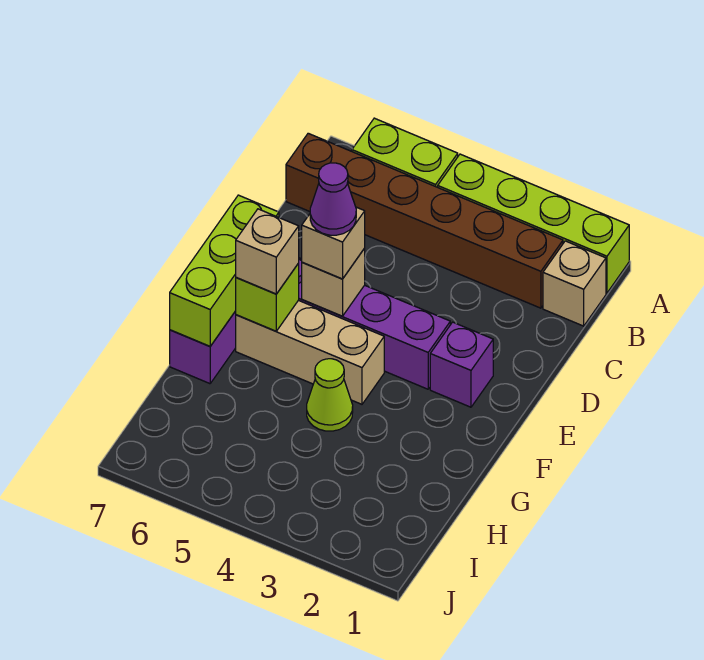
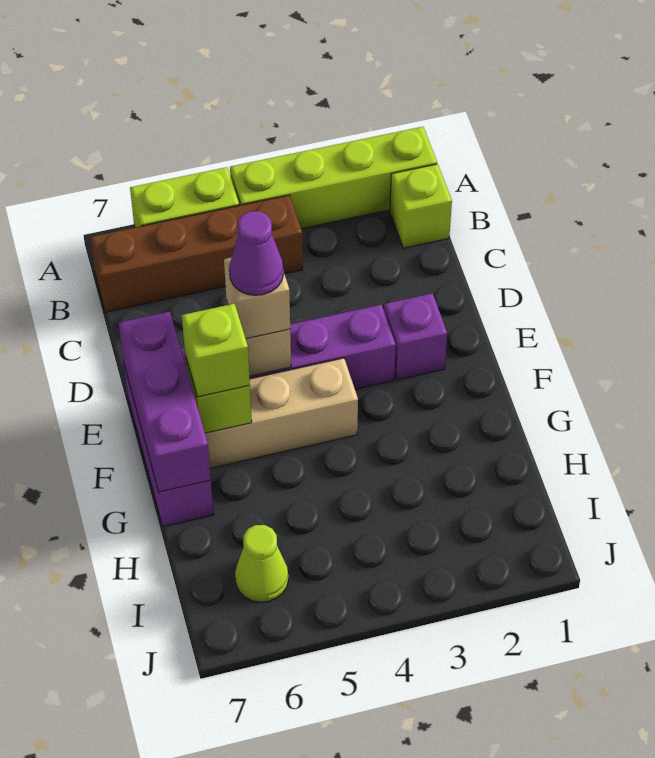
tan brick B1 level 1 -> lime brick B1 level 1
brown brick B2:B7 level 1 -> brown brick B4:B7 level 1
lime brick E7:G7 level 2 -> purple brick E7:G7 level 2
tan brick F6 level 3 -> lime brick F6 level 3
lime cone G4 level 1 -> lime cone I6 level 1

